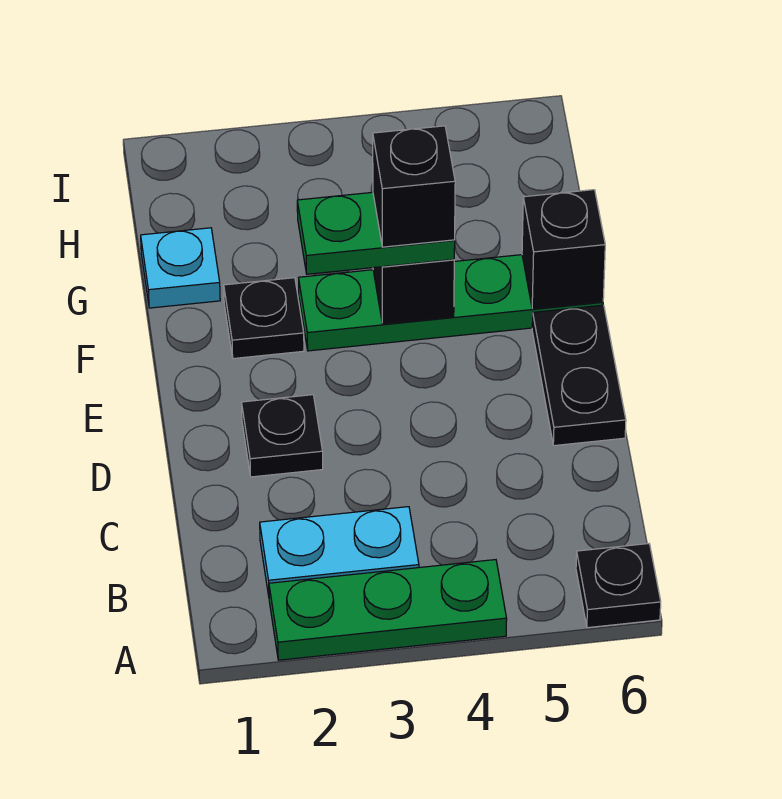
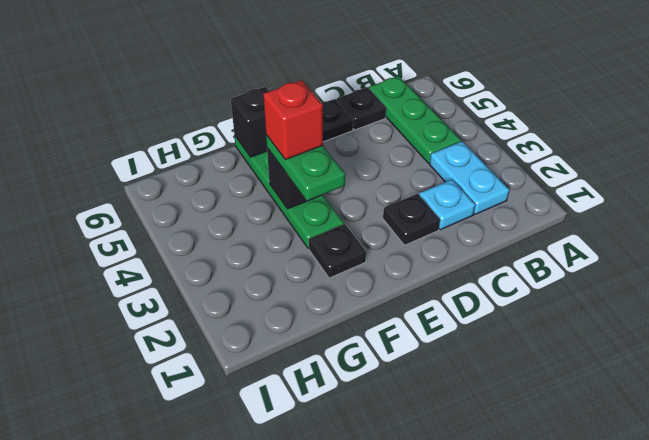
green plate A2:A4 level 1 -> green plate B4:B6 level 1
black plate A6 level 1 -> black plate C6 level 1
black brick F4 level 4 -> red brick F4 level 4
cyan plate G1 level 1 -> cyan plate C2 level 1

